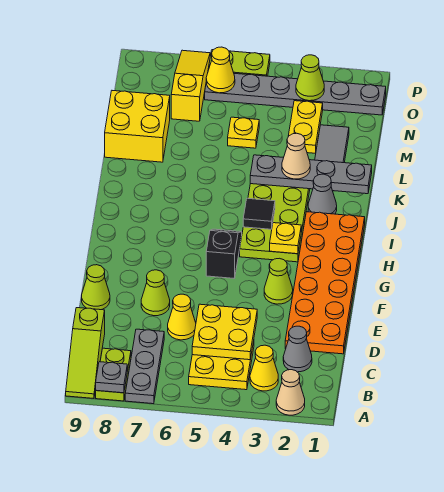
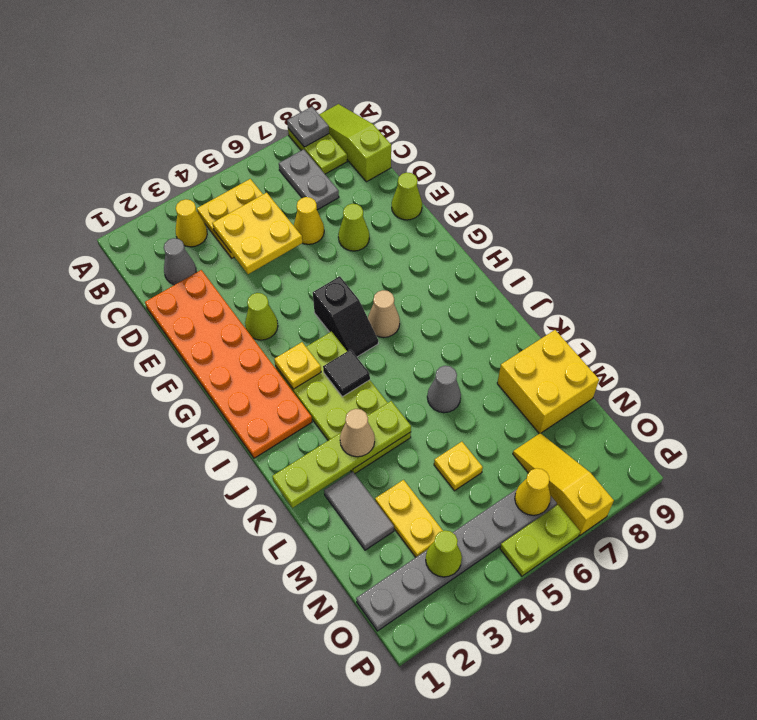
tan cone A2 level 1 -> tan cone H6 level 1
grey plate A7:C7 level 1 -> grey plate B7:C7 level 1
grey cone J2 level 1 -> grey cone K6 level 1
grey plate K1:K4 level 2 -> lime plate K1:K4 level 2
yellow slope N7:P7 level 1 top N -> yellow slope N7:P7 level 1 top P

